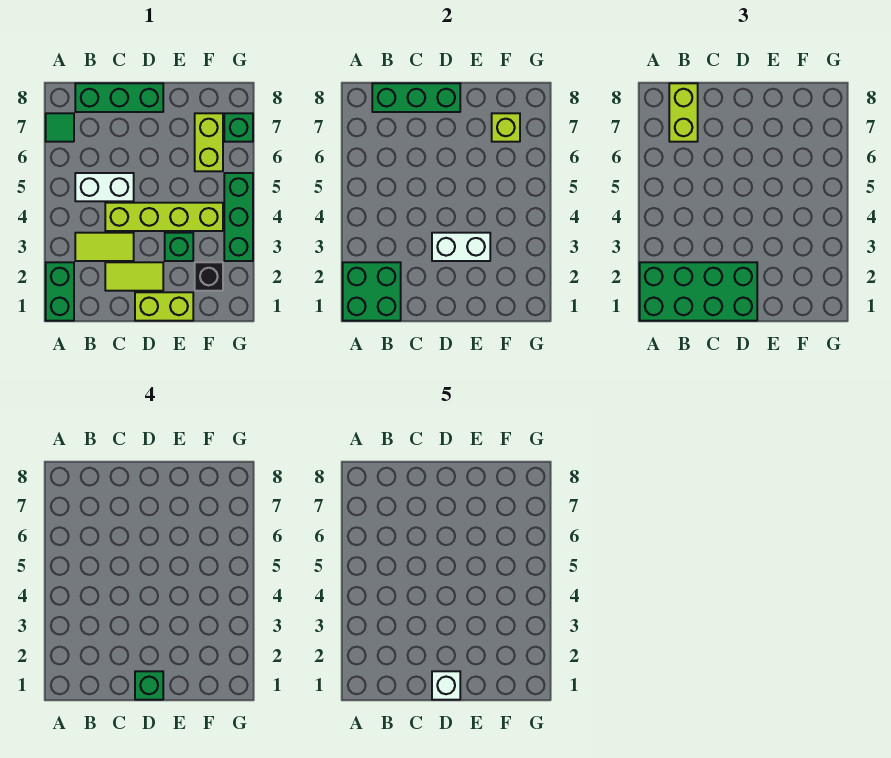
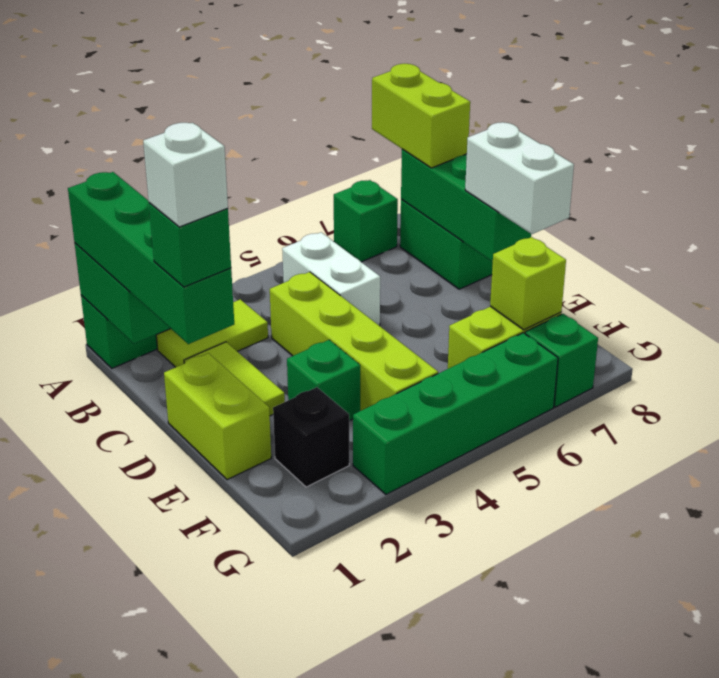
green brick A1:D2 level 3 -> green brick A1:D1 level 3
green tile A7 level 1 -> green brick A7 level 1
lime tile B3:C3 level 1 -> lime tile B2:B3 level 1
lime brick B7:B8 level 3 -> lime brick A8:B8 level 3
green brick B8:D8 level 1 -> green brick B8:C8 level 1
white brick D3:E3 level 2 -> white brick D8:E8 level 3
green brick G3:G5 level 1 -> green brick G3:G6 level 1

